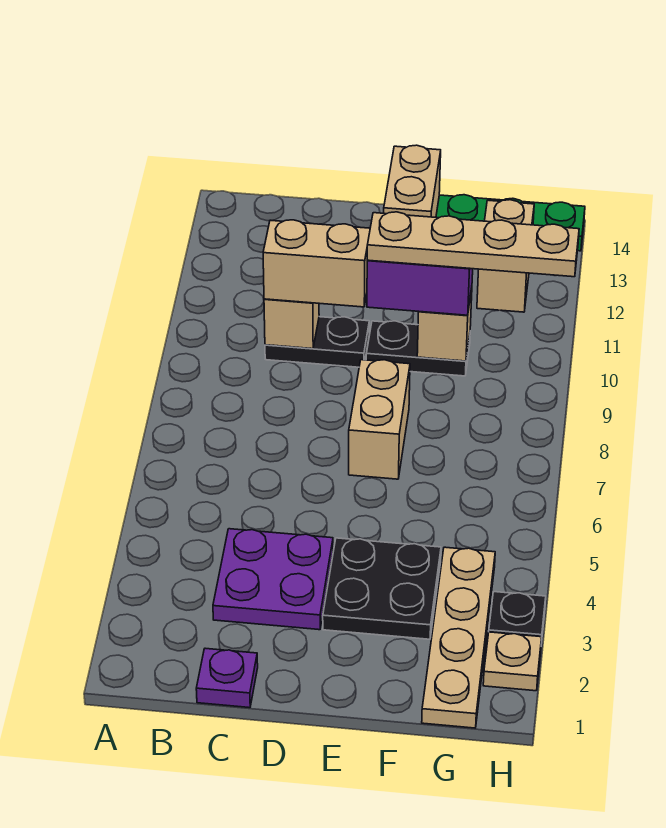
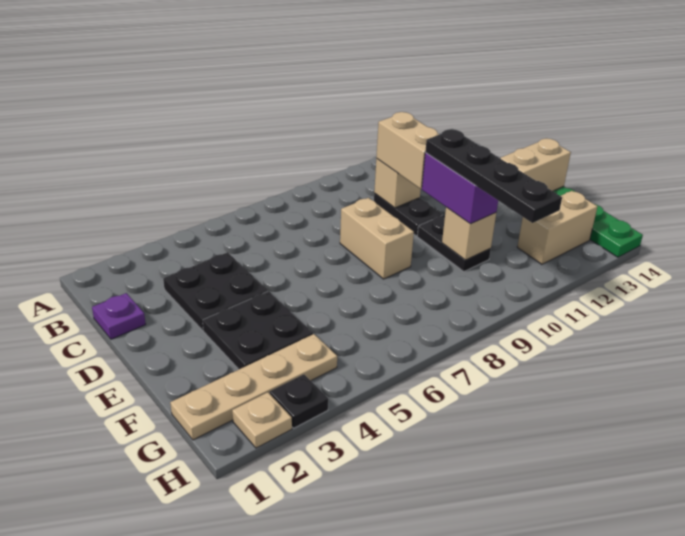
purple plate C3:D4 level 1 -> black plate C3:D4 level 1
tan brick E7:E8 level 1 -> tan brick D8:E8 level 1
tan plate E10:H10 level 4 -> black plate E10:H10 level 4

